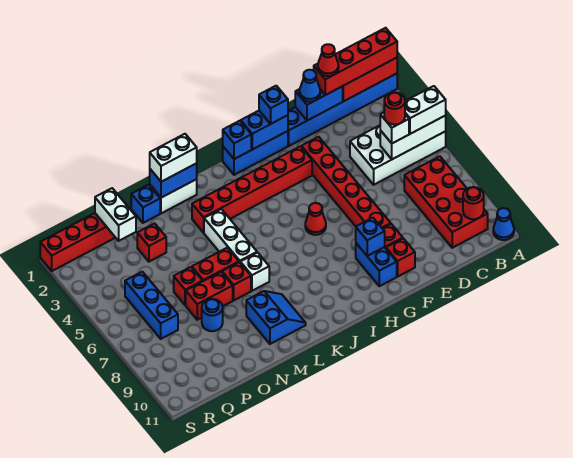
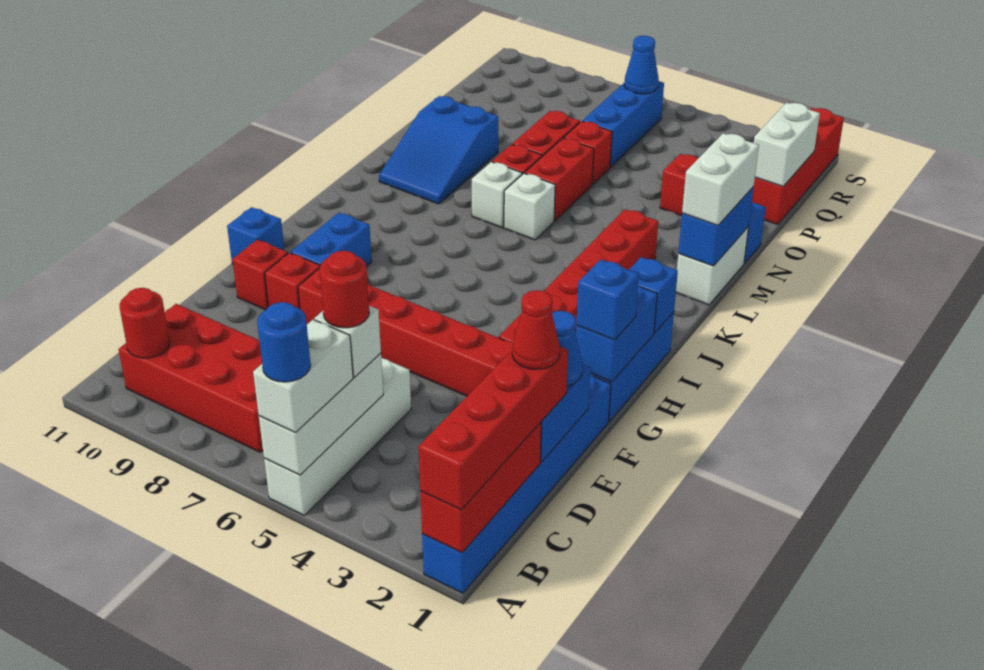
white brick A4:D5 level 1 -> white brick A5:D5 level 1
blue cone A11 level 1 -> blue cone R6 level 2
blue brick G9:G10 level 1 -> blue brick G9:H9 level 1
blue brick G9 level 2 -> blue brick G11 level 1
red cone H6 level 1 -> none
white brick L4:L6 level 1 -> white brick L6 level 1
blue slope L9:M10 level 1 top M -> blue slope L9:N10 level 1 top N
blue round brick O8 level 1 -> blue round brick A5 level 4
white brick P1:P2 level 2 -> white brick P1:Q1 level 2
blue brick Q5:Q7 level 1 -> blue brick P6:R6 level 1

